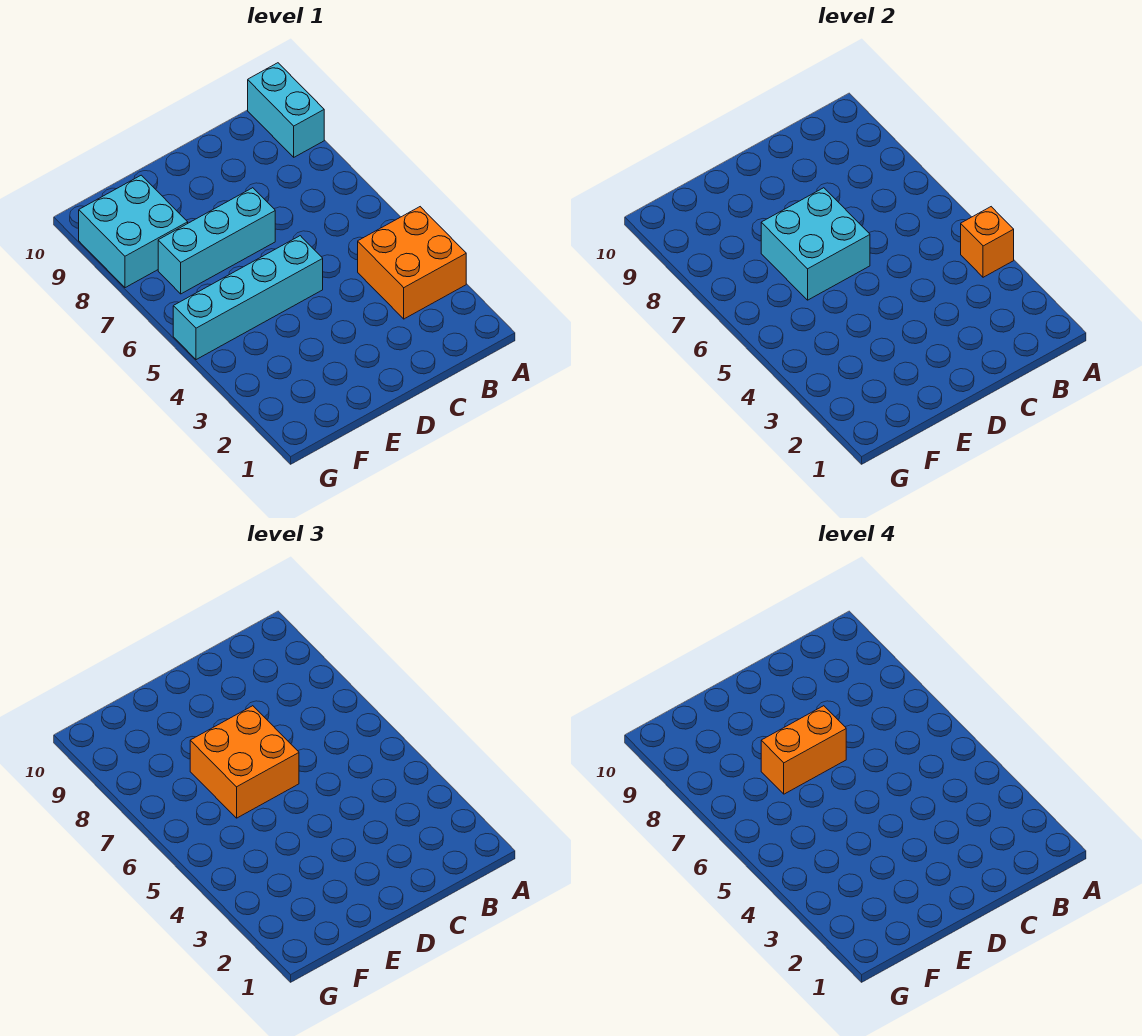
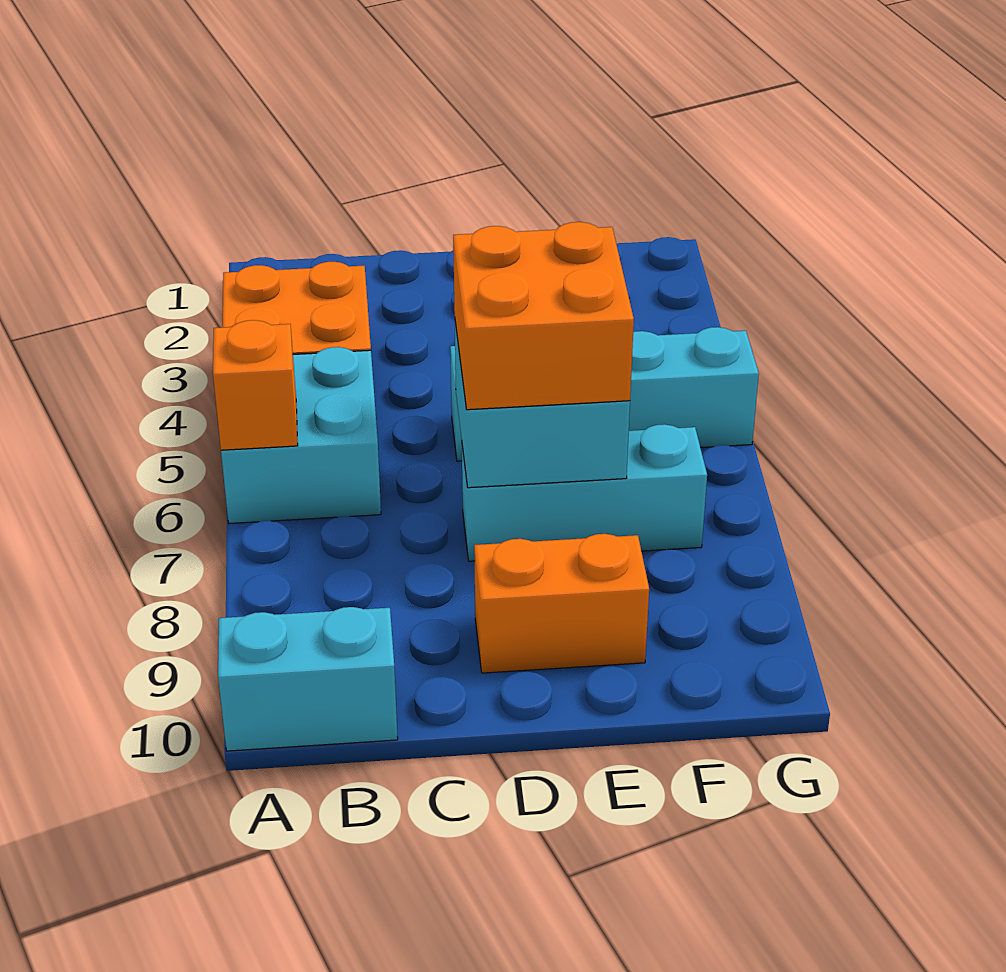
orange brick A4 level 2 -> orange brick A6 level 2
cyan brick A9:A10 level 1 -> cyan brick A10:B10 level 1
orange brick D7:E7 level 4 -> orange brick D9:E9 level 1
cyan brick F8:G9 level 1 -> cyan brick A5:B6 level 1

